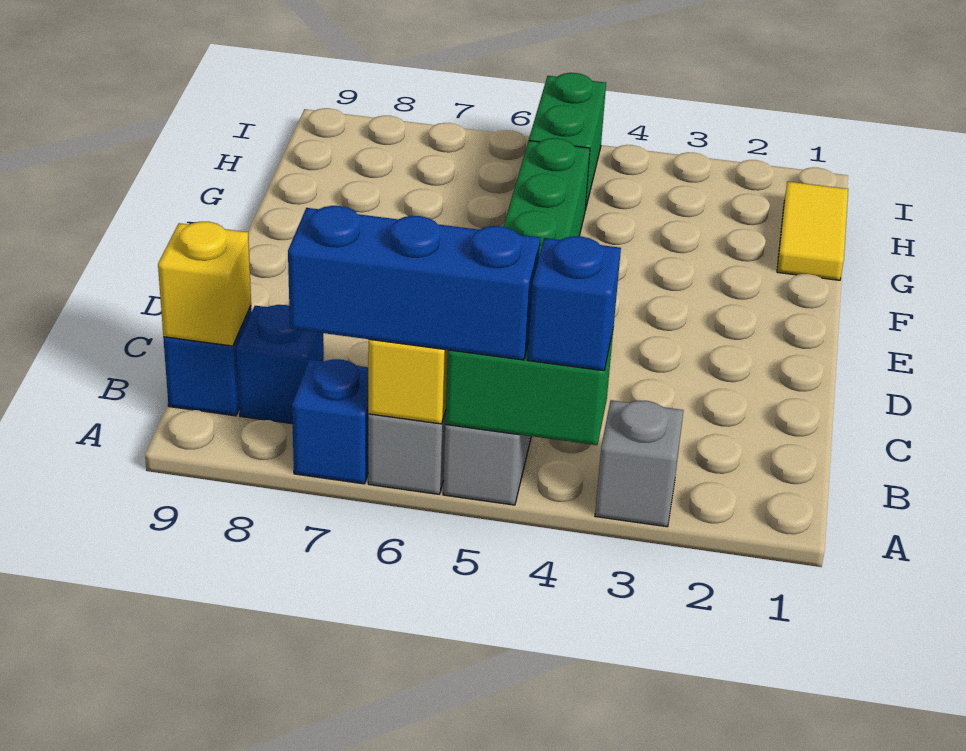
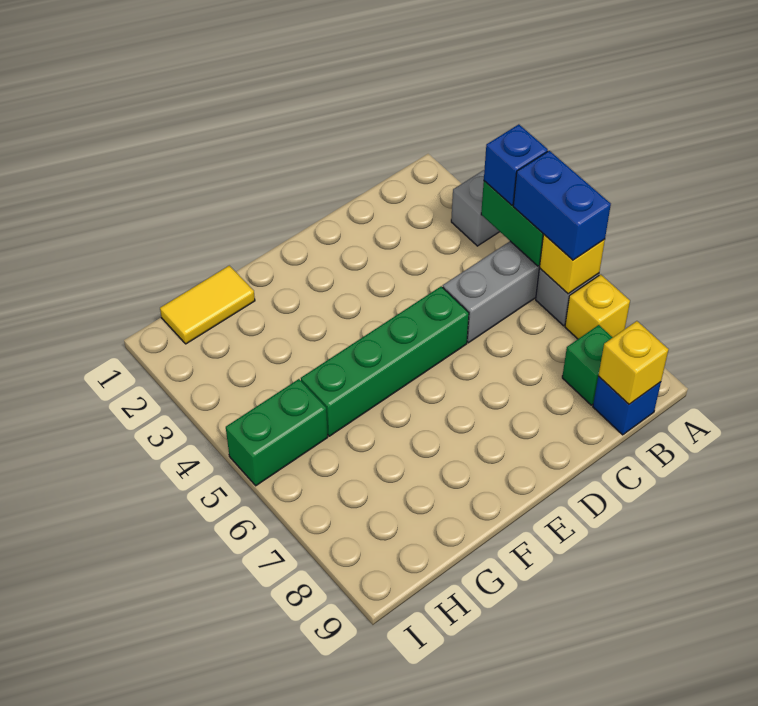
blue brick A5:A7 level 3 -> blue brick A5:A6 level 3
blue brick A7 level 1 -> yellow brick A7 level 1
blue brick B8 level 1 -> green brick B8 level 1

